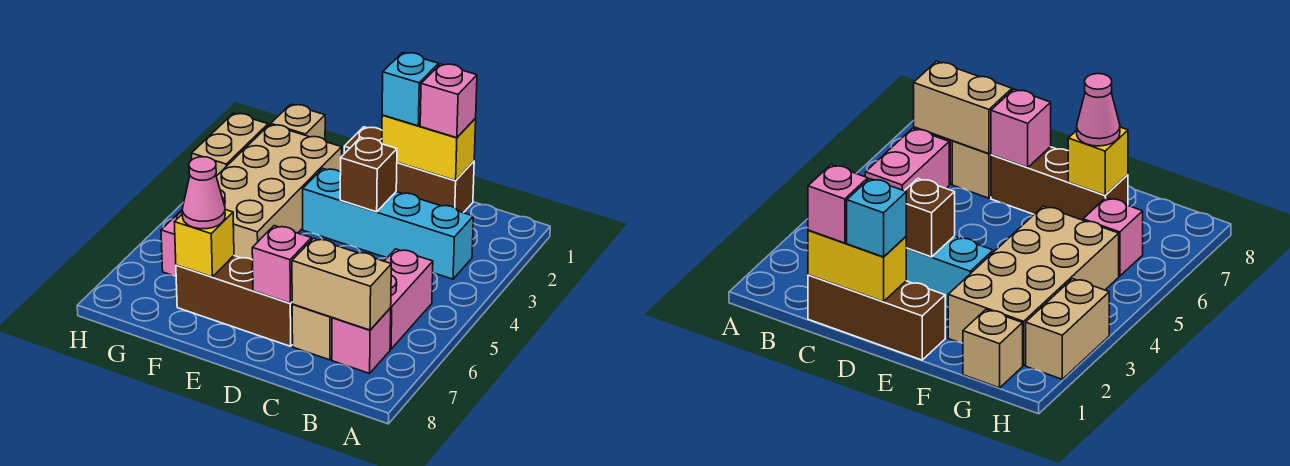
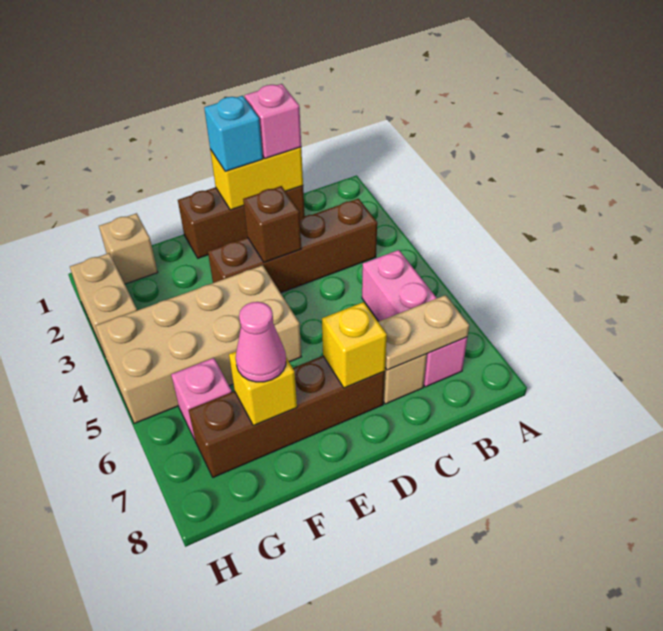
cyan brick B3:E3 level 1 -> brown brick B3:E3 level 1
tan brick B7:C7 level 2 -> tan plate B7:C7 level 2
brown brick D7:F7 level 1 -> brown brick D7:G7 level 1
pink brick D7 level 2 -> yellow brick D7 level 2
tan brick F2:G5 level 1 -> tan brick E4:H5 level 1

